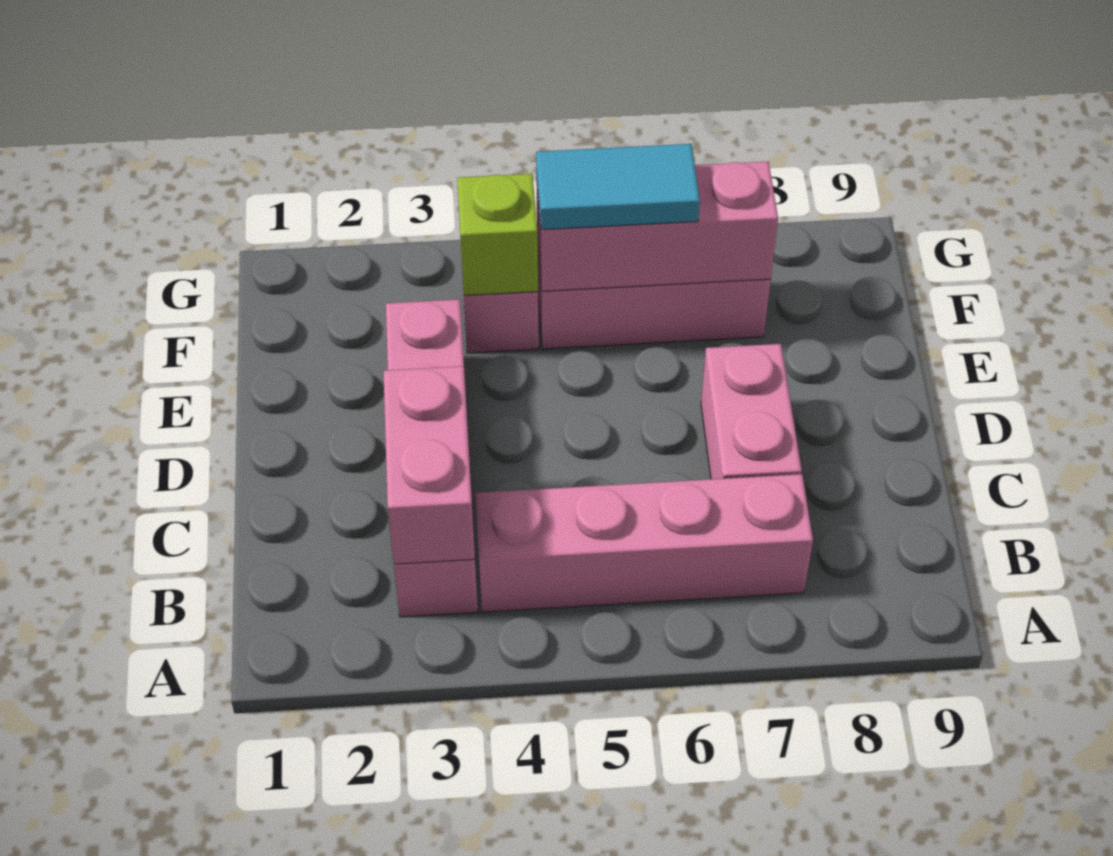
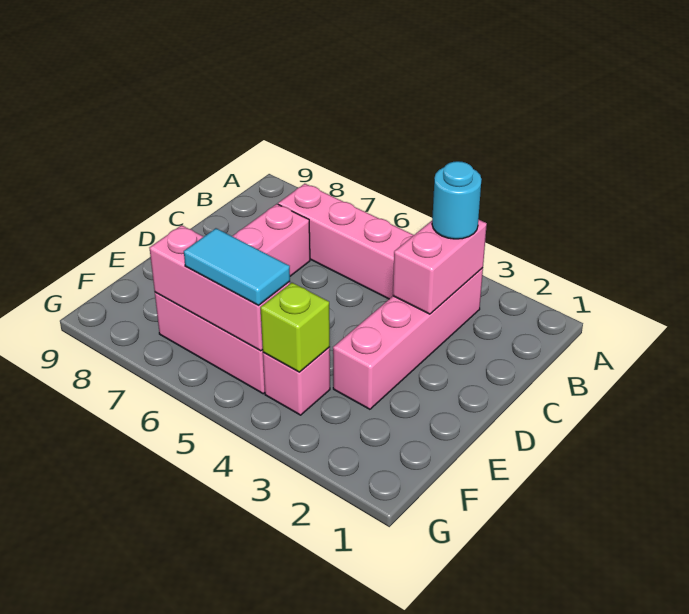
none -> cyan round brick B3 level 3

